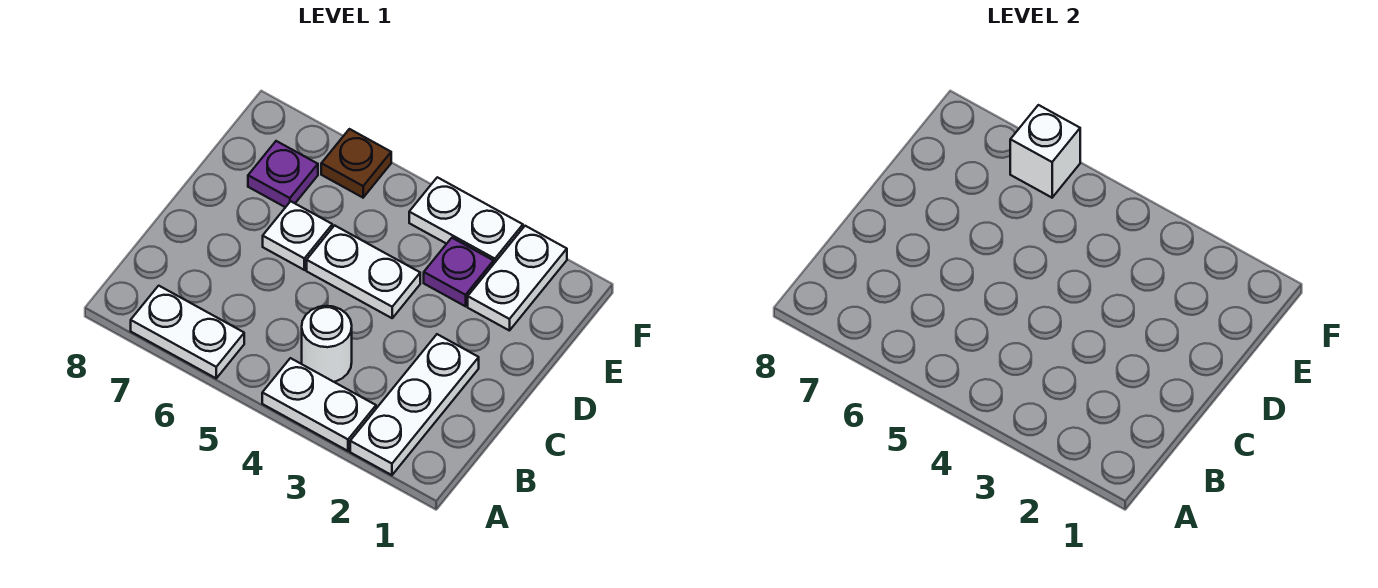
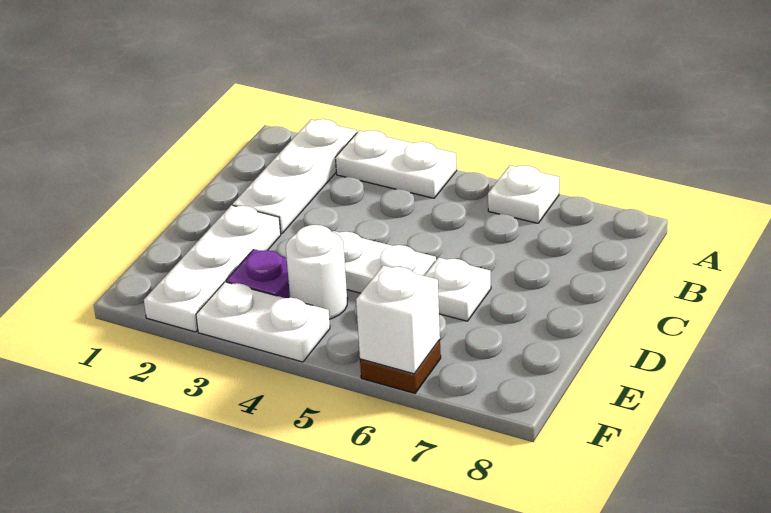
white plate A6:A7 level 1 -> white plate A6 level 1
white round brick B4 level 1 -> white round brick E4 level 1
white plate E2:F2 level 1 -> white plate D2:F2 level 1
purple plate E7 level 1 -> none

